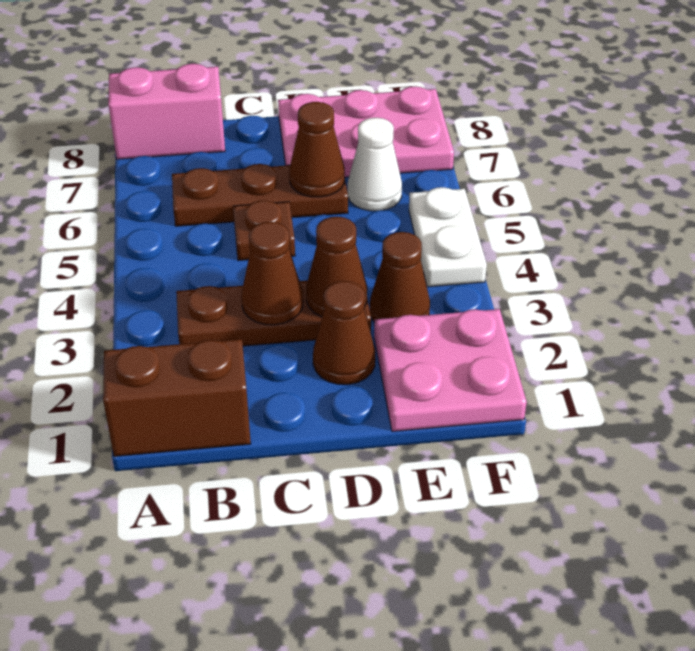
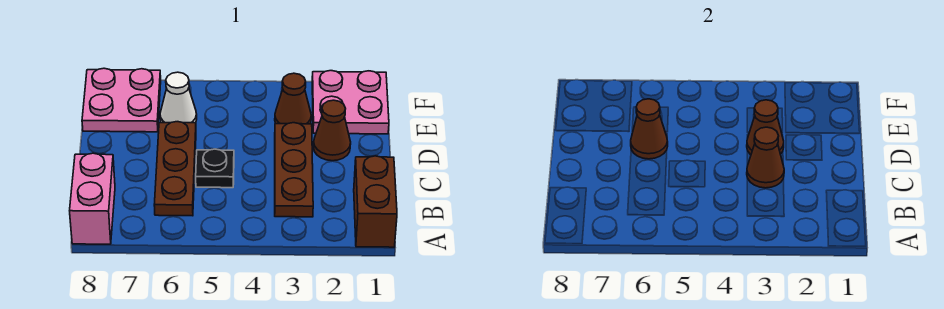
brown plate C5 level 1 -> black plate C5 level 1
pink plate D7:F8 level 1 -> pink plate E7:F8 level 1
white plate F4:F5 level 1 -> none

